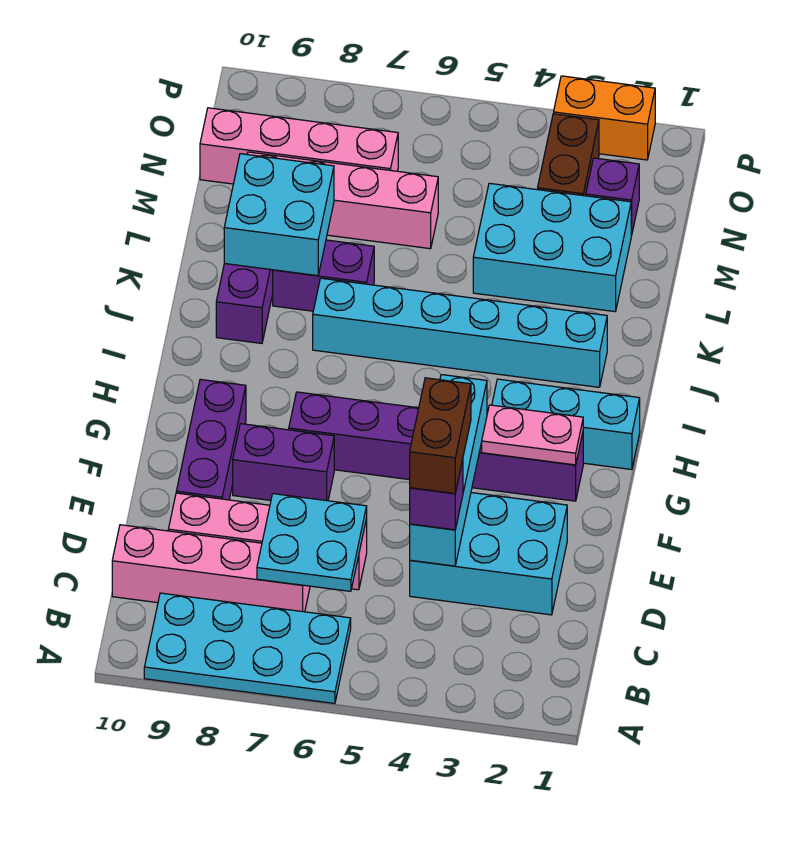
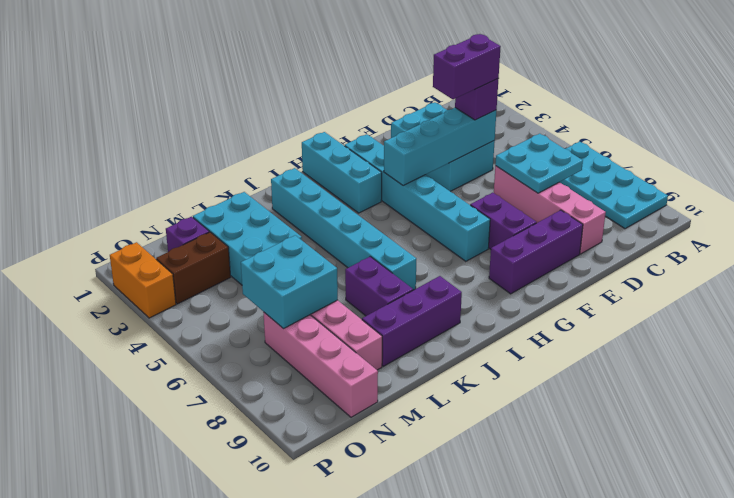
pink brick C7:C10 level 1 -> none
brown brick D4:E4 level 4 -> purple brick D4:E4 level 4
purple brick G2:G7 level 1 -> cyan brick G2:G7 level 1
pink plate G2:G3 level 2 -> none
cyan brick K8:L9 level 2 -> cyan brick M6:N7 level 2

